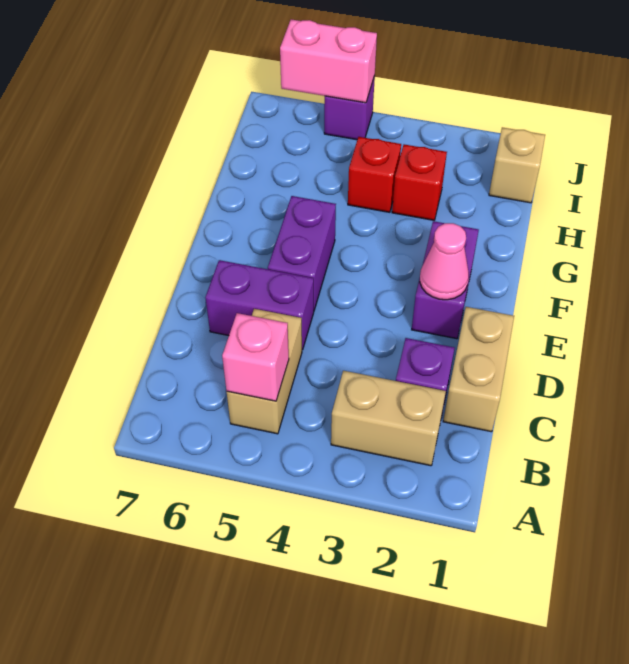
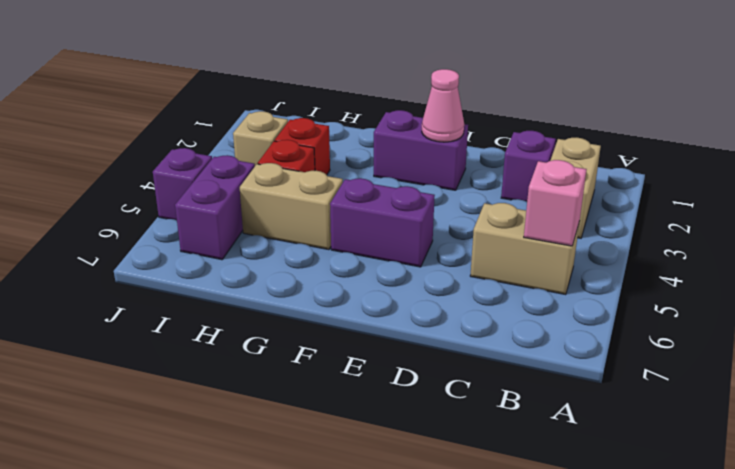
tan brick C1:D1 level 1 -> tan brick G5:H5 level 1
purple brick D5:D6 level 1 -> purple brick I5:I6 level 1
tan brick I1 level 1 -> tan brick I3 level 1
pink brick J5:J6 level 2 -> none

